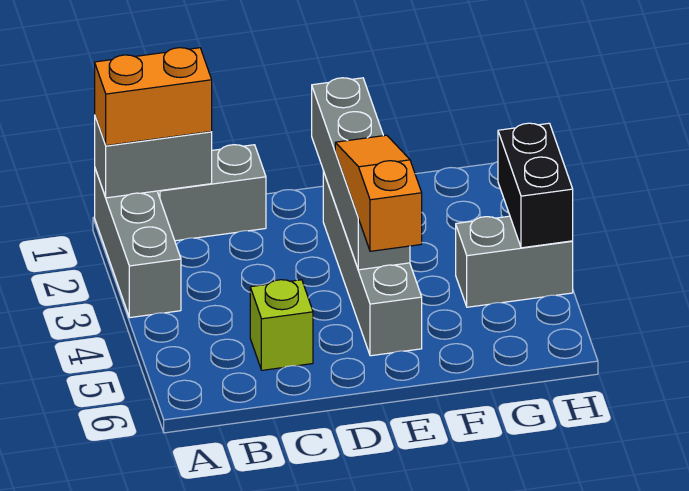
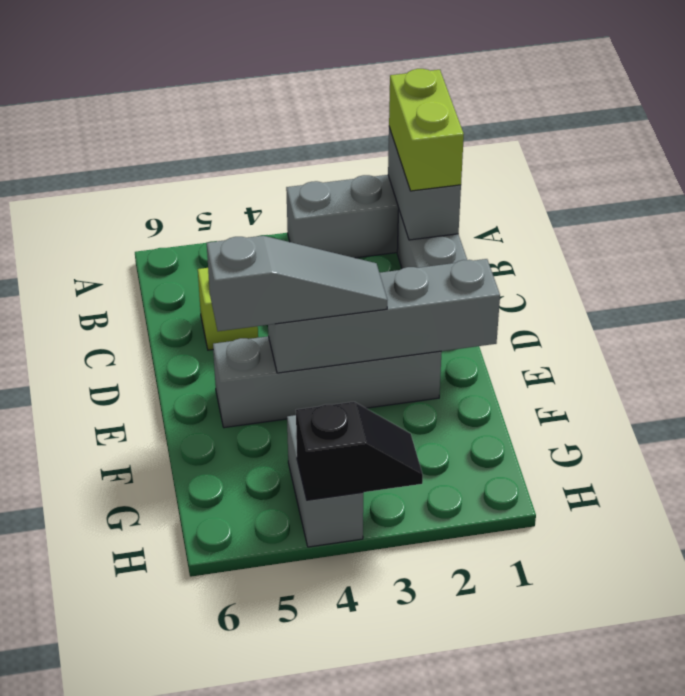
orange brick A1:B1 level 3 -> lime brick A1:B1 level 3
orange slope E3:E5 level 3 top 5 -> grey slope E3:E5 level 3 top 5
black brick H3:H4 level 2 -> black slope H3:H4 level 2 top 4

